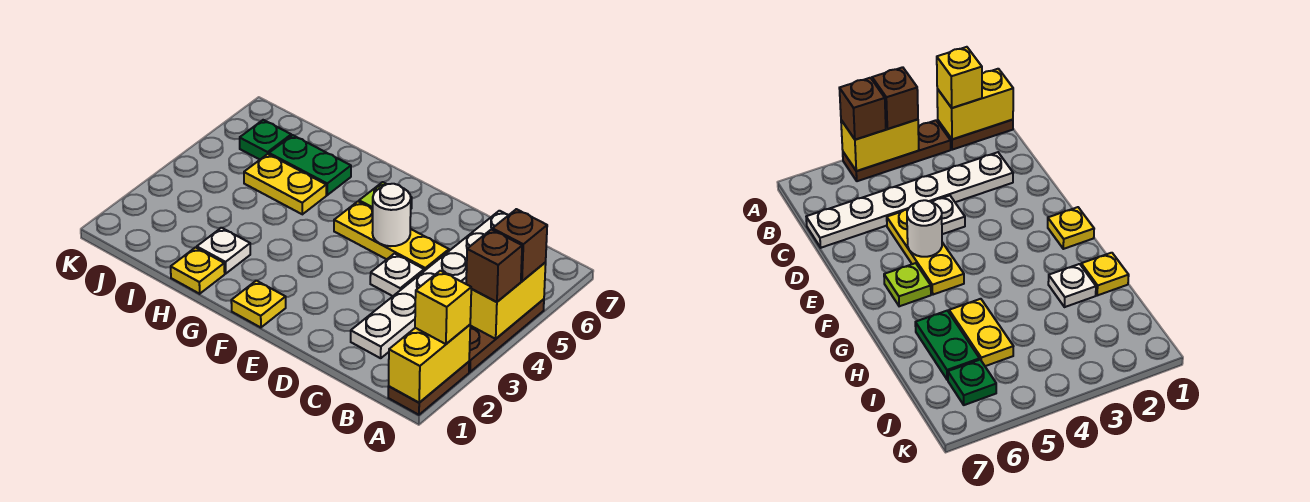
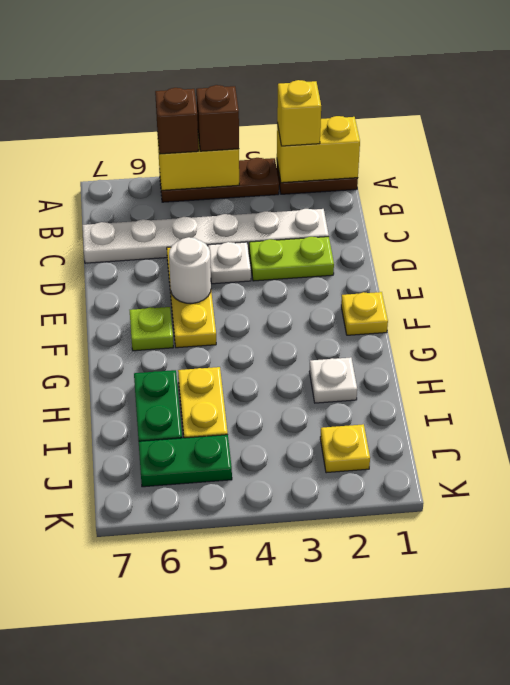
none -> lime plate D2:D3 level 1
yellow plate H1 level 1 -> yellow plate J2 level 1
green plate J6 level 1 -> green plate J5:J6 level 1

